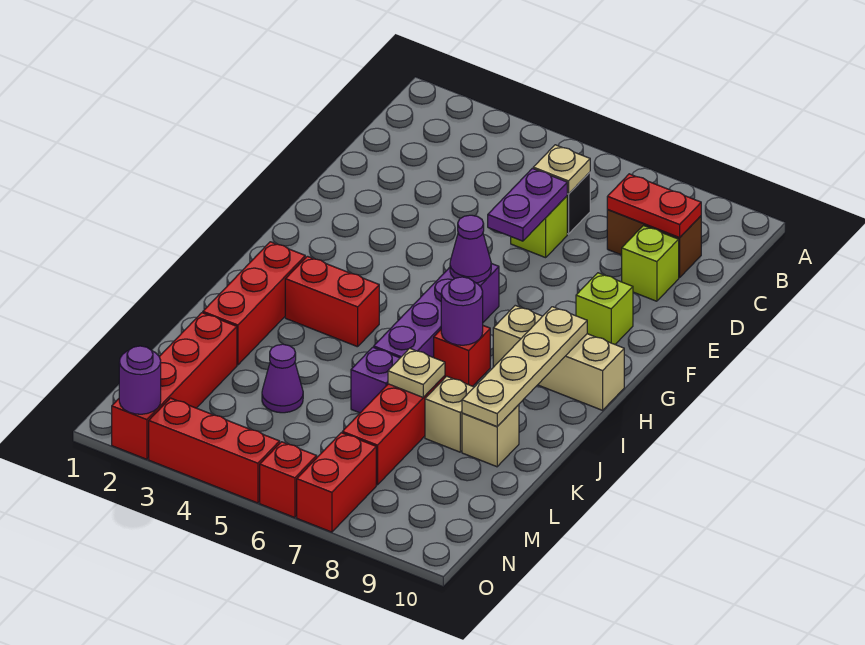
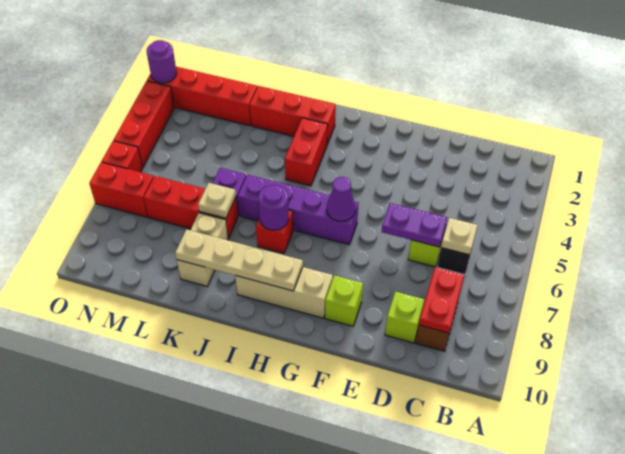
tan brick H8:H10 level 1 -> tan brick G9:I9 level 1
purple cone L4 level 1 -> none

